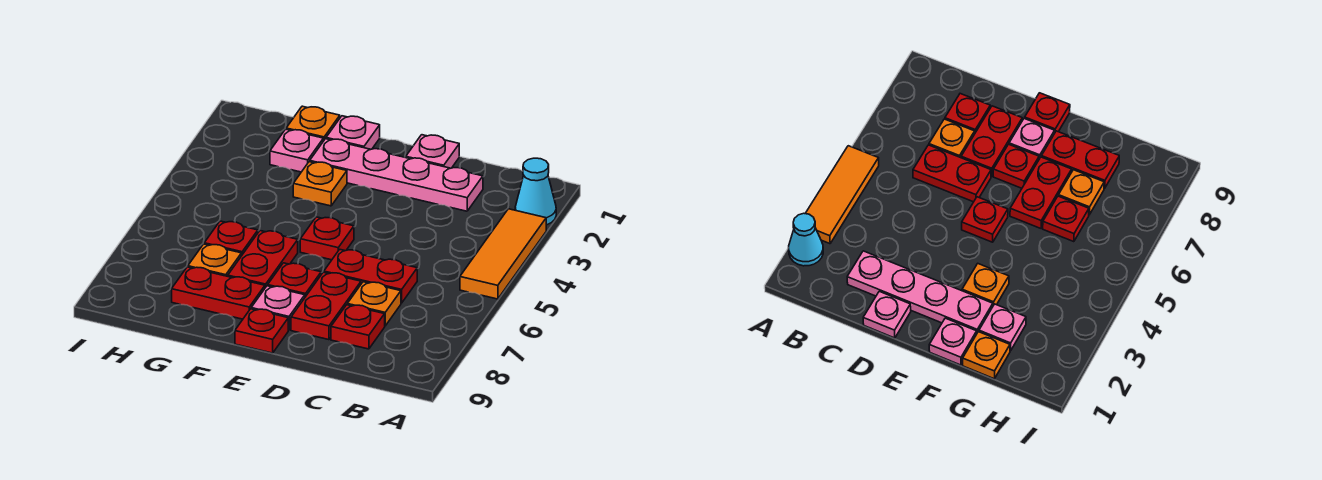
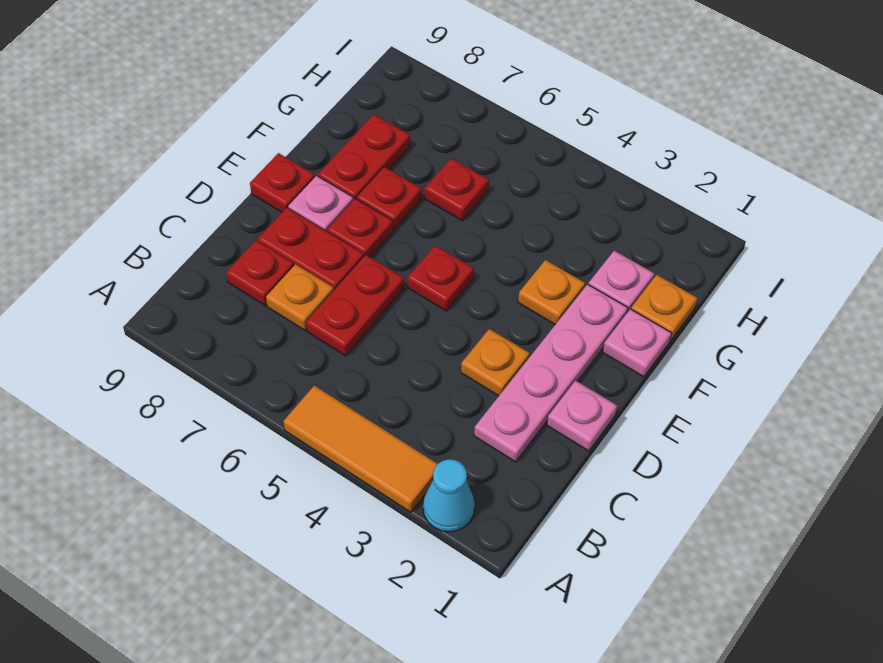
red plate F6:F7 level 1 -> red plate F7 level 1
orange plate G7 level 1 -> orange plate D3 level 1

